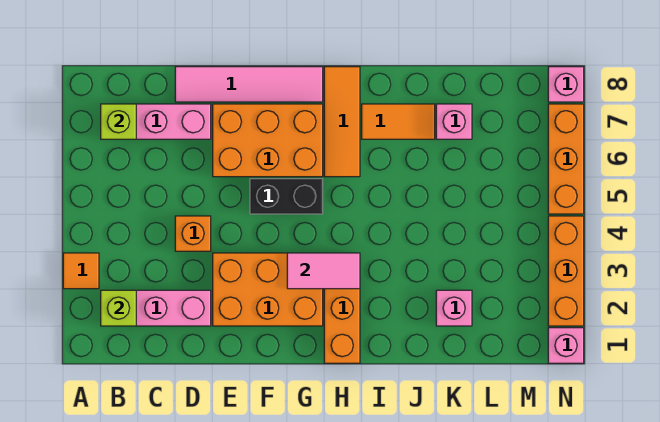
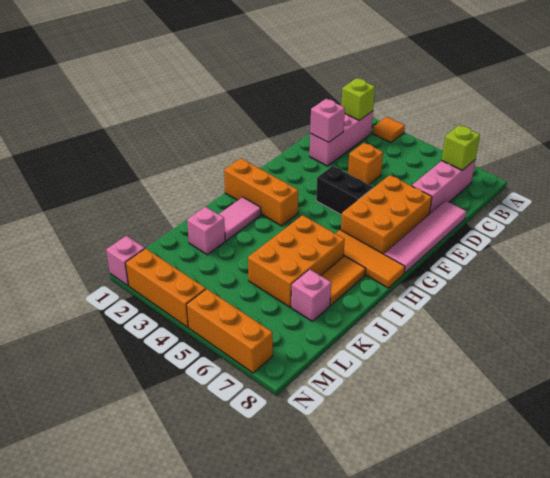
orange brick E2:G3 level 1 -> orange brick I5:K6 level 1
black brick F5:G5 level 1 -> black brick F4:F5 level 1
pink tile G3:H3 level 2 -> pink tile I2:J2 level 1
pink brick N8 level 1 -> pink brick D2 level 2

